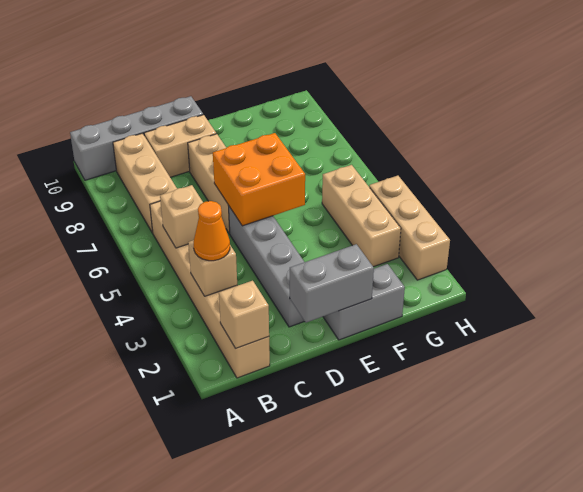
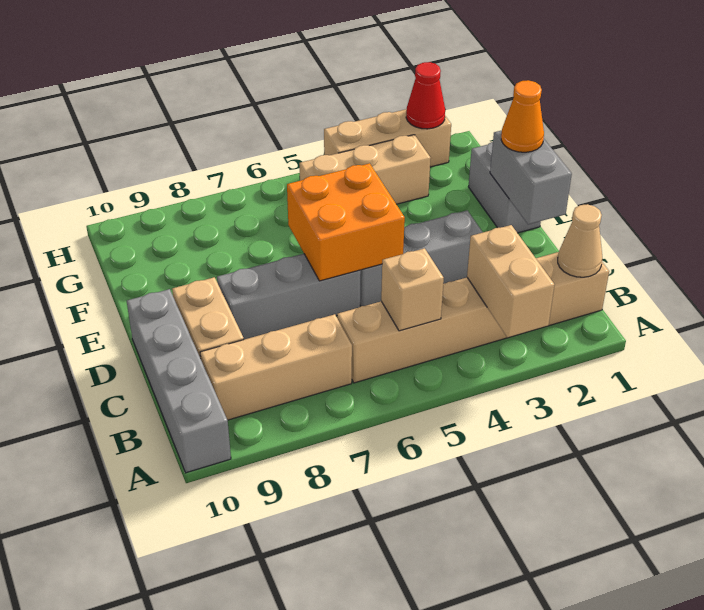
tan brick B1 level 2 -> tan cone B1 level 2
tan brick B3 level 2 -> tan brick A3:B3 level 2
orange cone B3 level 3 -> orange cone E1 level 3
grey brick D2:D5 level 1 -> grey brick D3:D5 level 1
tan brick D6:D8 level 1 -> grey brick D6:D8 level 1
none -> red cone H2 level 2

